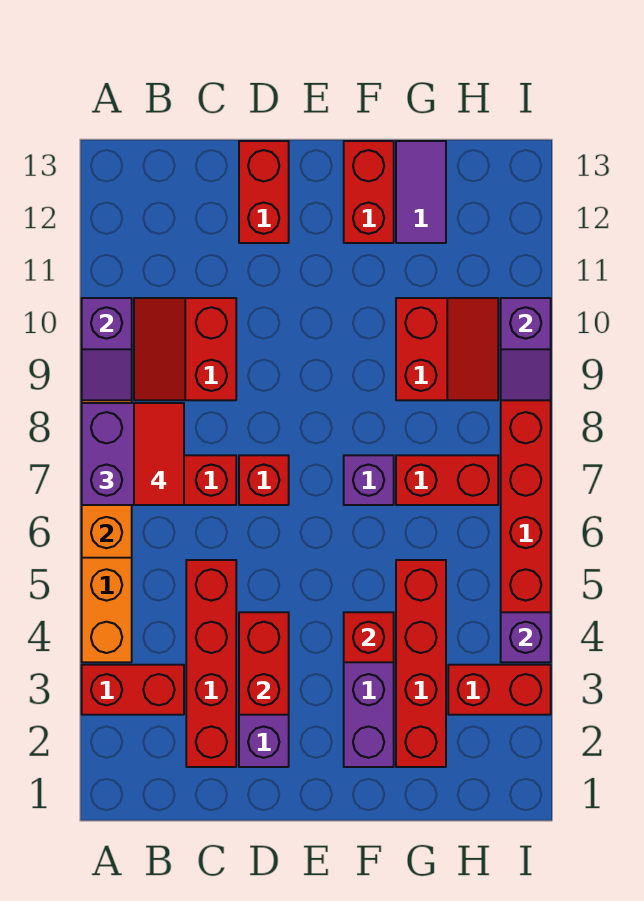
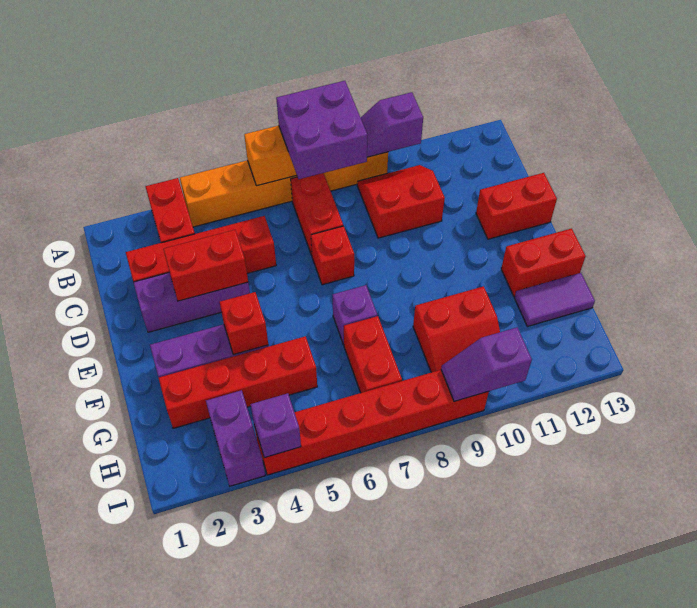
red tile B7:B8 level 4 -> none
red brick H3:I3 level 1 -> purple brick H3:I3 level 1

